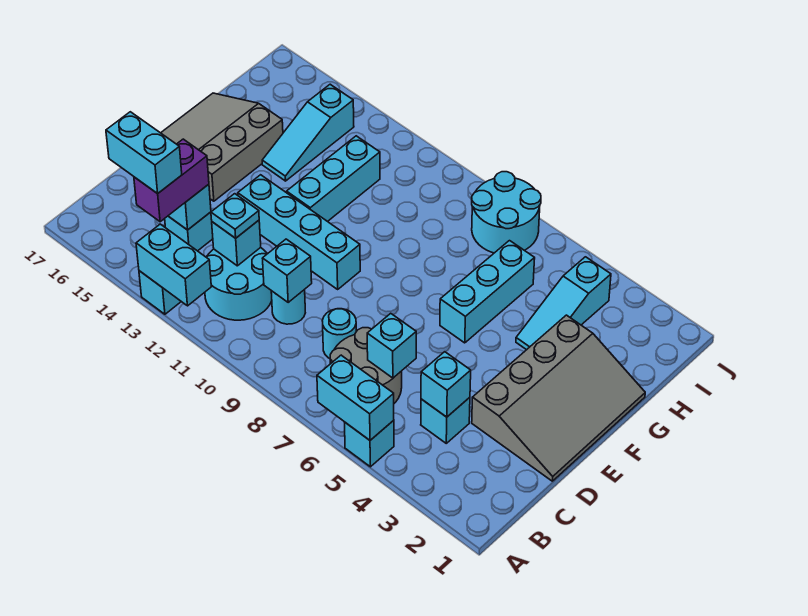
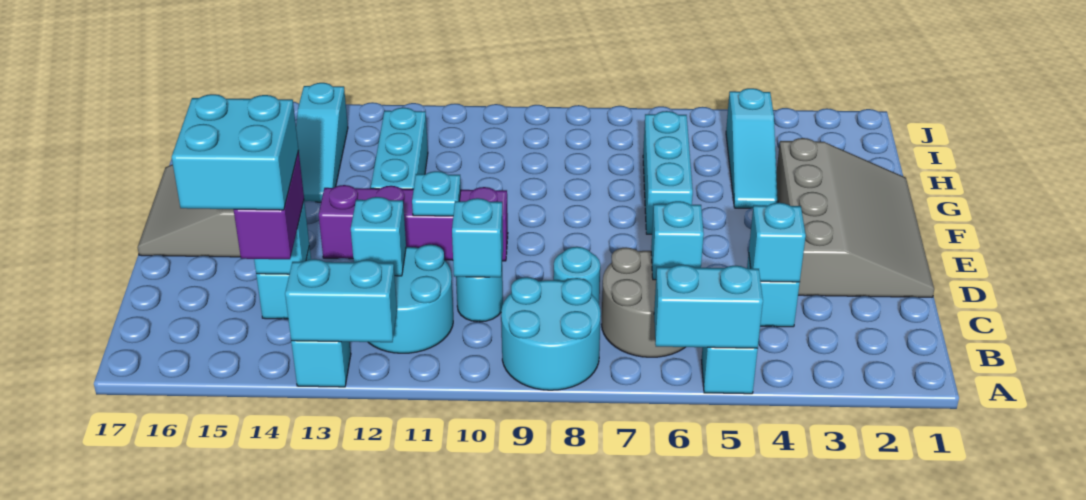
cyan brick B14:B15 level 4 -> cyan brick B14:C15 level 4
cyan plate C12 level 3 -> cyan plate E11 level 2
cyan brick E10:E13 level 1 -> purple brick E10:E13 level 1
cyan round brick I7:J8 level 1 -> cyan round brick A8:B9 level 1

